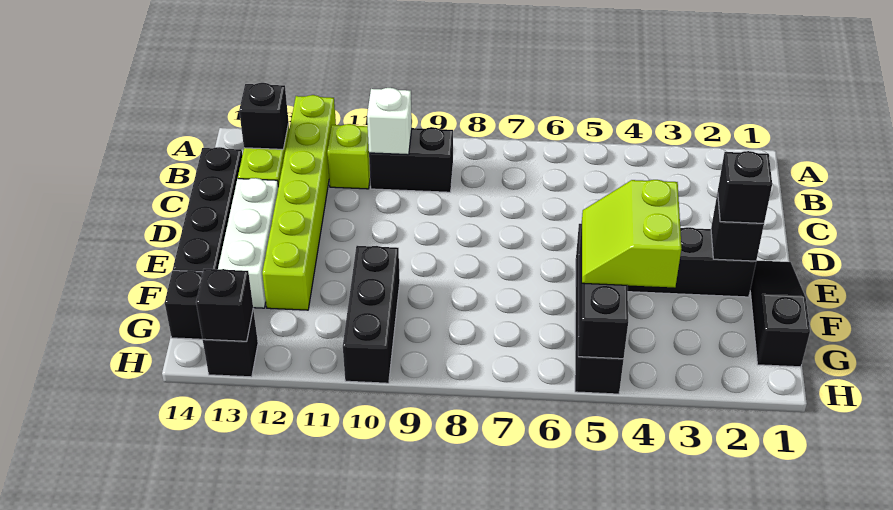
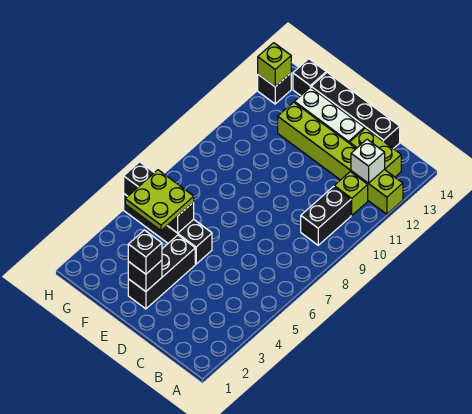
white brick B10 level 2 -> white brick B12 level 2
black brick B13 level 2 -> none
black slope E1:G1 level 1 top G -> none
lime slope F4:G5 level 3 top 4 -> lime plate F4:G5 level 3
black brick F10:H10 level 1 -> none
black brick H13 level 2 -> lime brick H13 level 2

